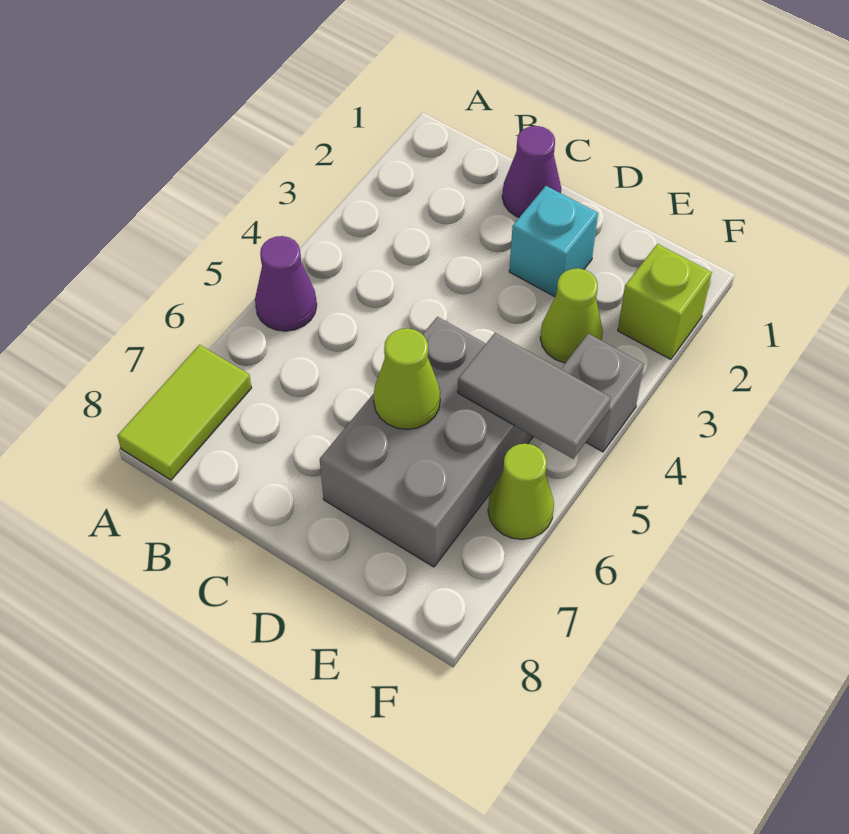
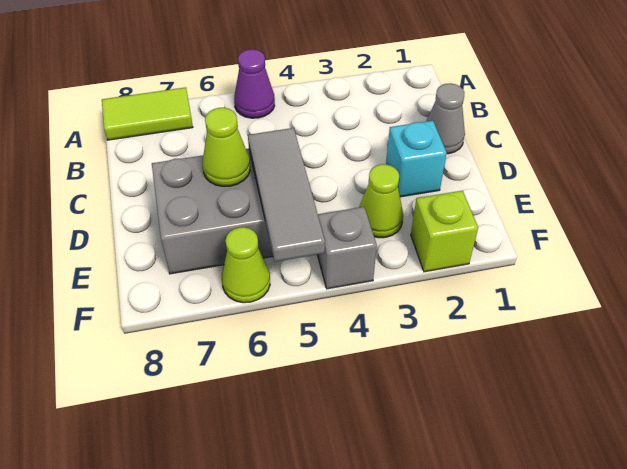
purple cone C1 level 1 -> grey cone C1 level 1
grey tile E5:F5 level 2 -> grey tile D5:F5 level 2

